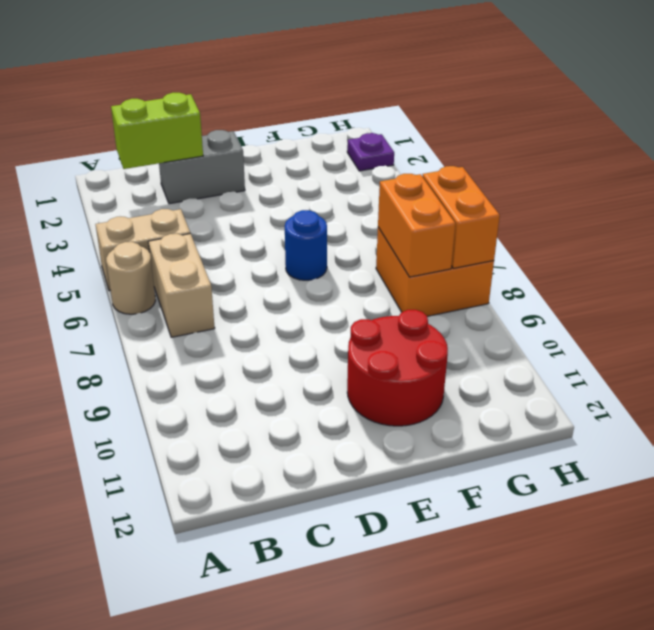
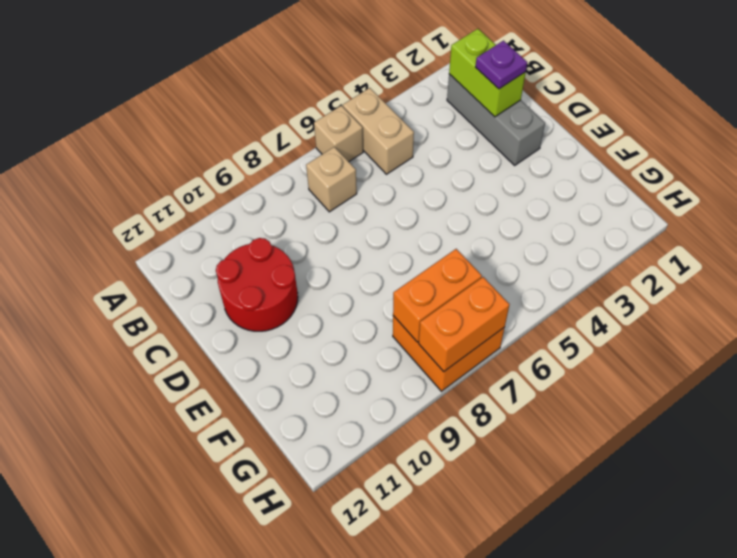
tan round brick A6 level 1 -> tan brick A6 level 1
tan brick B6:B7 level 1 -> tan brick B7 level 1
grey brick C2:D2 level 1 -> grey brick B2:D2 level 1
blue round brick E6 level 1 -> none
red round brick E10:F11 level 1 -> red round brick C10:D11 level 1
purple plate H2 level 1 -> purple plate C2 level 3

